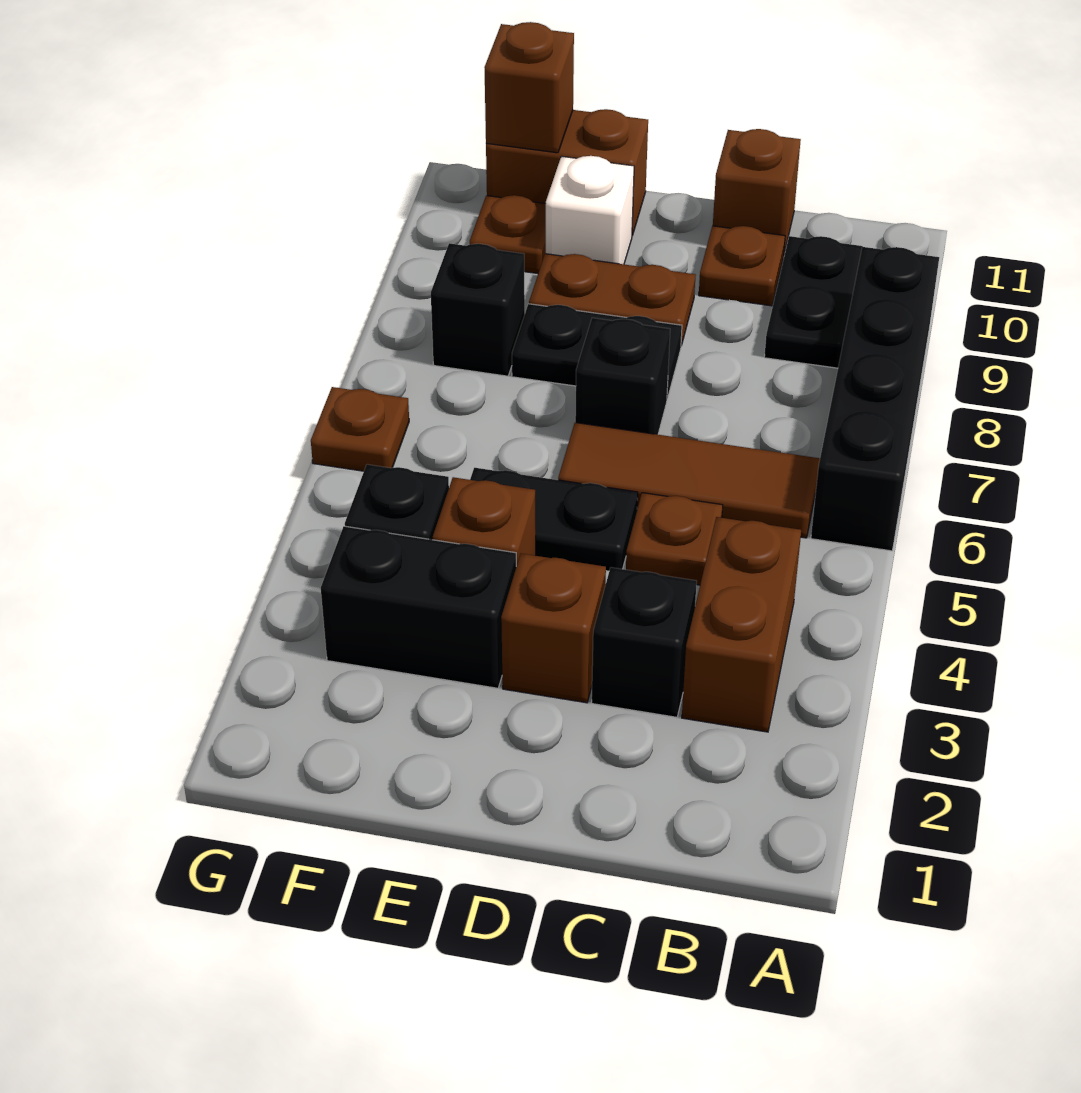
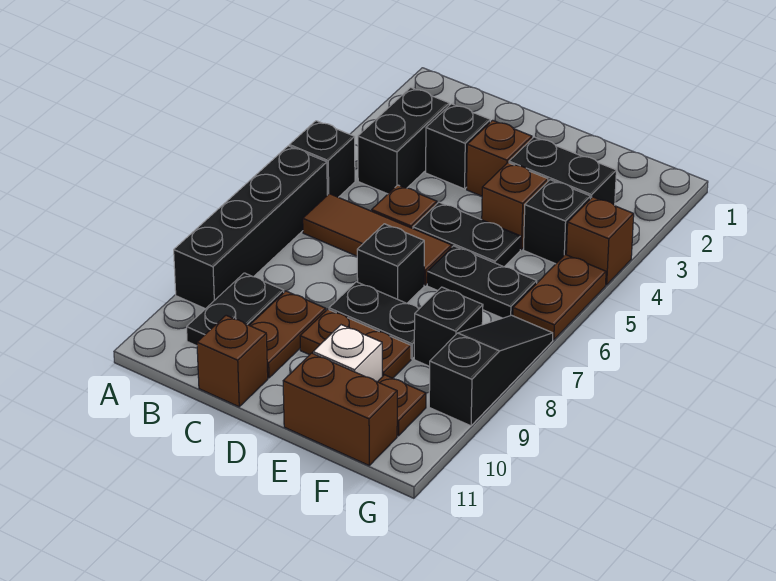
none -> black brick A5 level 1
brown brick B3:B4 level 1 -> black brick B3:B4 level 1
brown plate C10 level 1 -> brown plate C9:C10 level 1
none -> black plate E6:F6 level 1
brown brick F11 level 2 -> brown brick G4 level 1
brown plate G6 level 1 -> brown plate G5:G6 level 1
none -> black slope G7:G9 level 1 top 9

